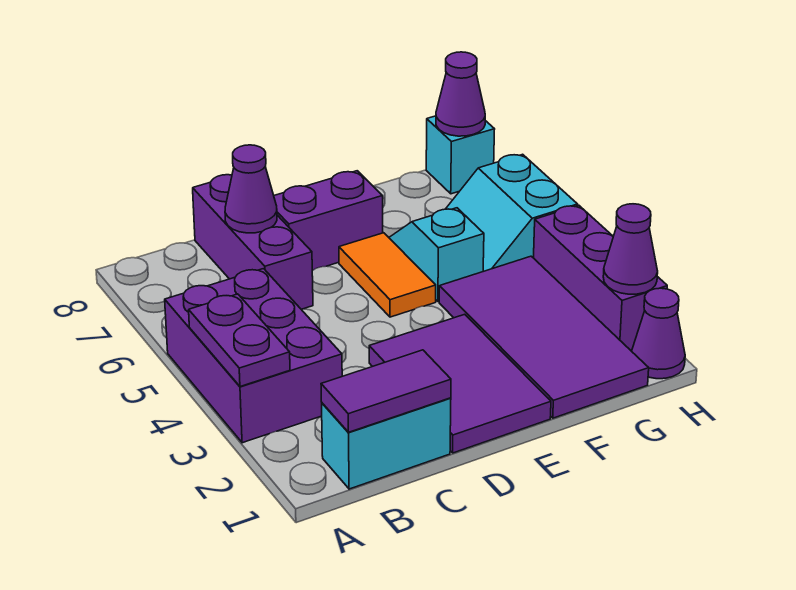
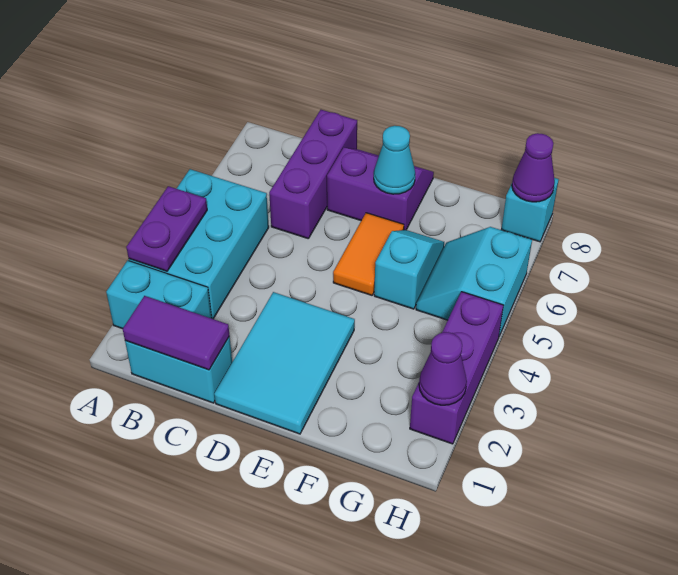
none -> cyan brick A2:B2 level 1
purple brick A3:B5 level 1 -> cyan brick A3:B5 level 1
purple cone C7 level 2 -> none
purple tile D1:E3 level 1 -> cyan tile D1:E3 level 1
none -> cyan cone E7 level 2
purple tile F1:G4 level 1 -> none
purple cone H1 level 1 -> none

